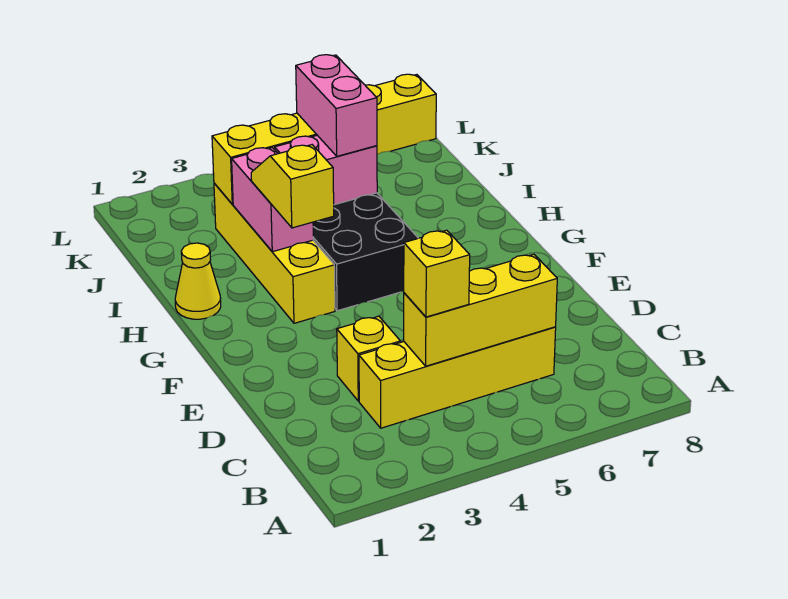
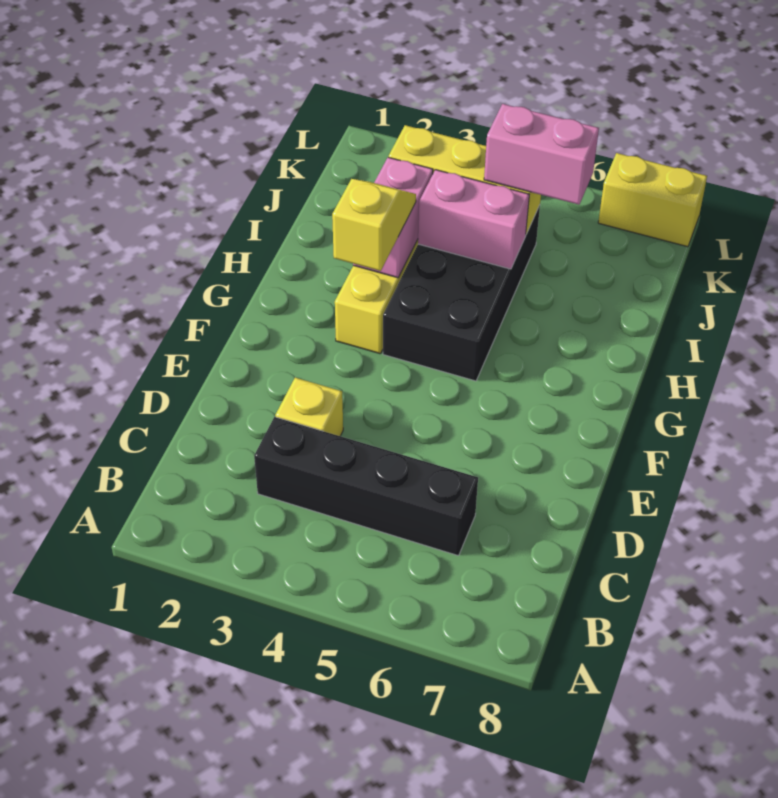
yellow brick C3:C6 level 1 -> black brick C3:C6 level 1
yellow brick C4:C6 level 2 -> none
yellow brick C4 level 3 -> none
yellow cone H1 level 1 -> none
pink brick I5:J5 level 3 -> pink brick J5:J6 level 3

